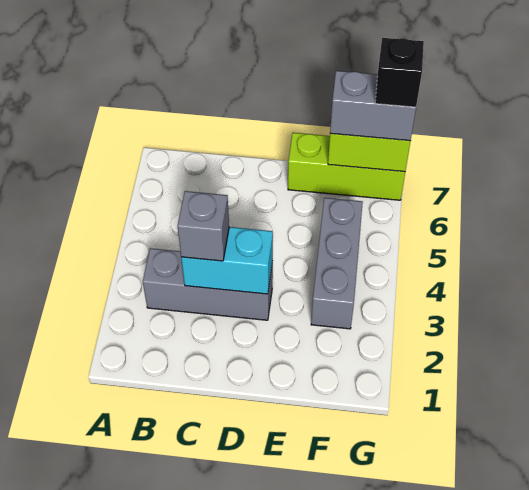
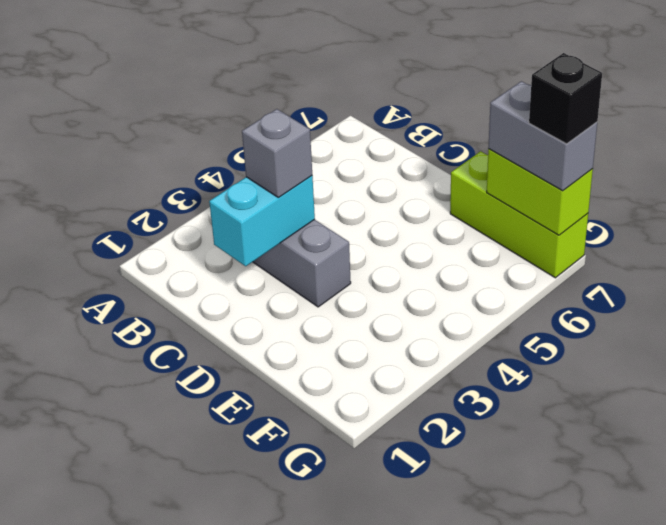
cyan brick C3:D3 level 2 -> cyan brick C2:C3 level 2
grey brick F3:F5 level 1 -> none

